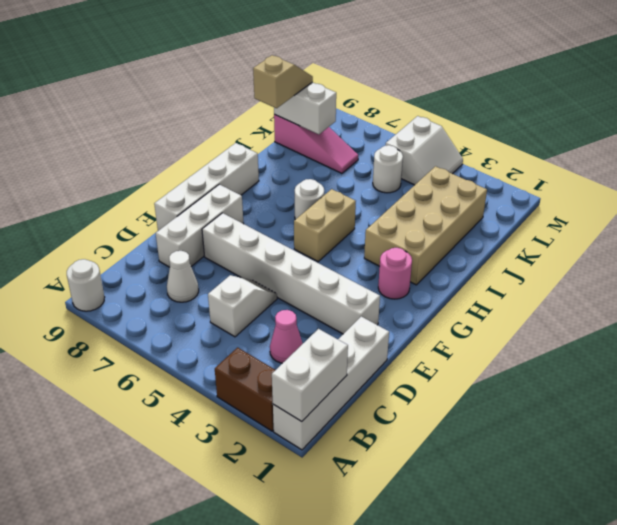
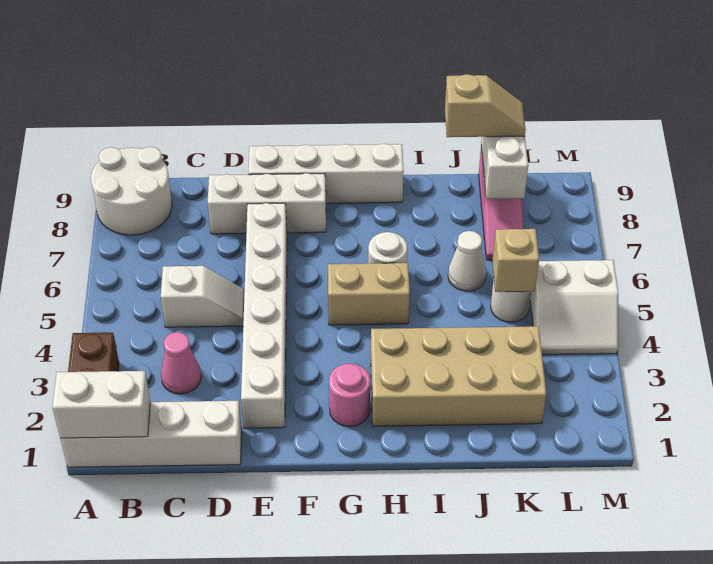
white round brick A9 level 1 -> white round brick A8:B9 level 1
white cone C7 level 1 -> white cone J6 level 1
none -> tan brick K5 level 2

